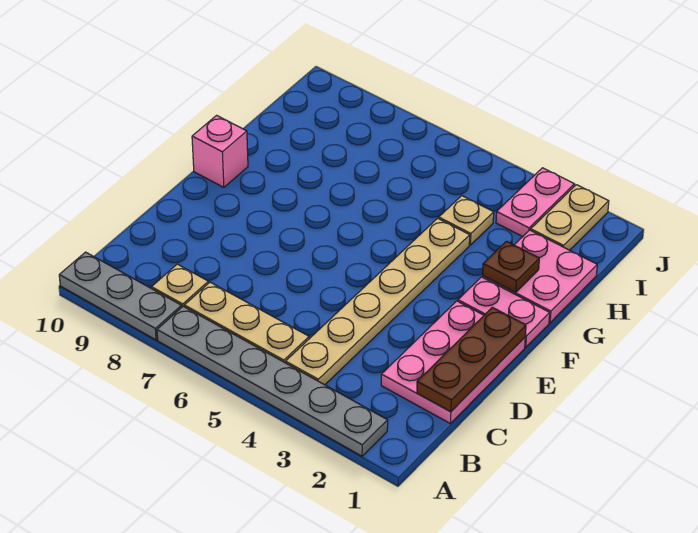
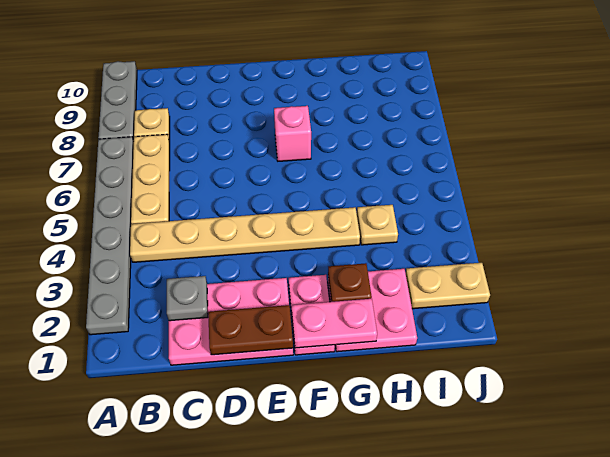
brown plate C1:E1 level 2 -> brown plate D1:E1 level 2
none -> grey plate C2 level 2
pink brick F10 level 1 -> pink brick F7 level 1
pink plate I3:J3 level 1 -> pink plate F1:G1 level 2

